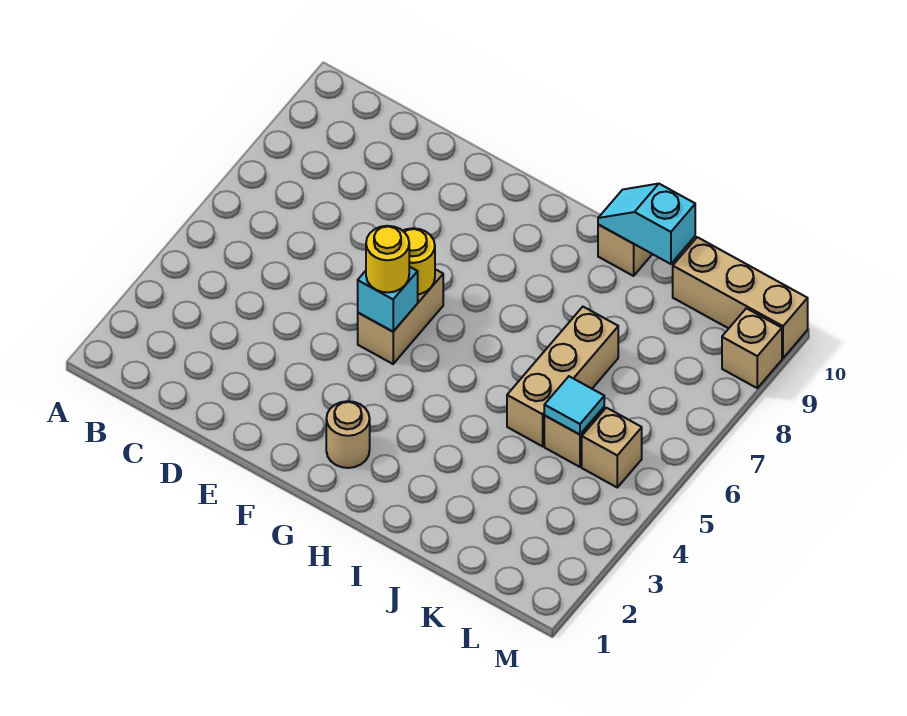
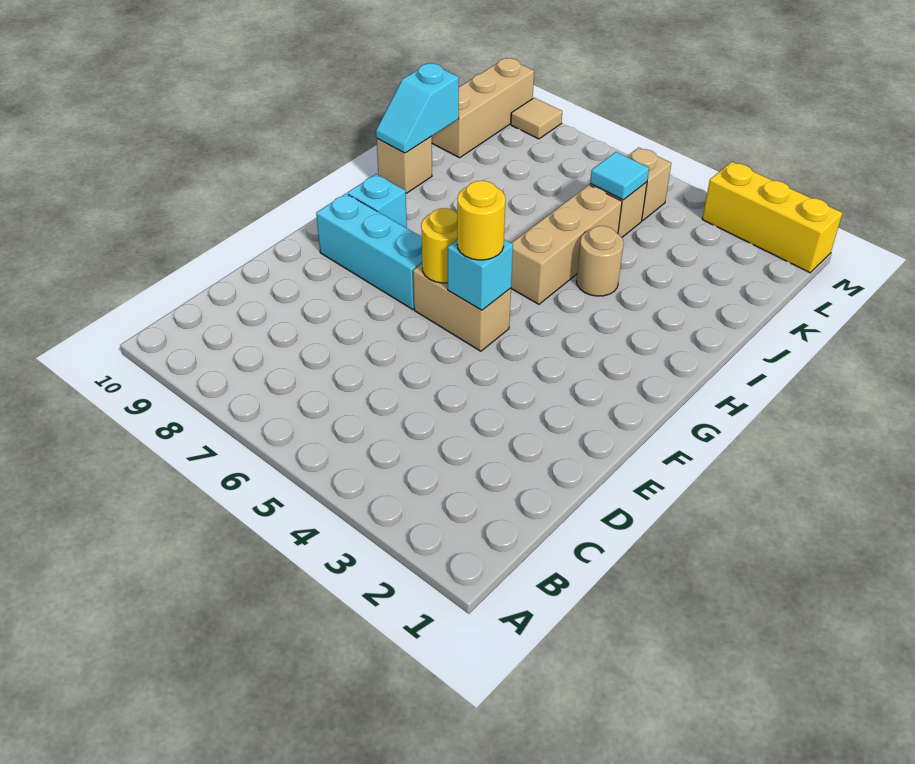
none -> cyan brick F7:F9 level 1
tan round brick G2 level 1 -> tan round brick I4 level 1
none -> cyan brick G9 level 1
tan brick J5:J7 level 1 -> tan brick H5:J5 level 1
none -> yellow brick M1:M3 level 1
tan brick M9 level 1 -> tan tile M9 level 1

